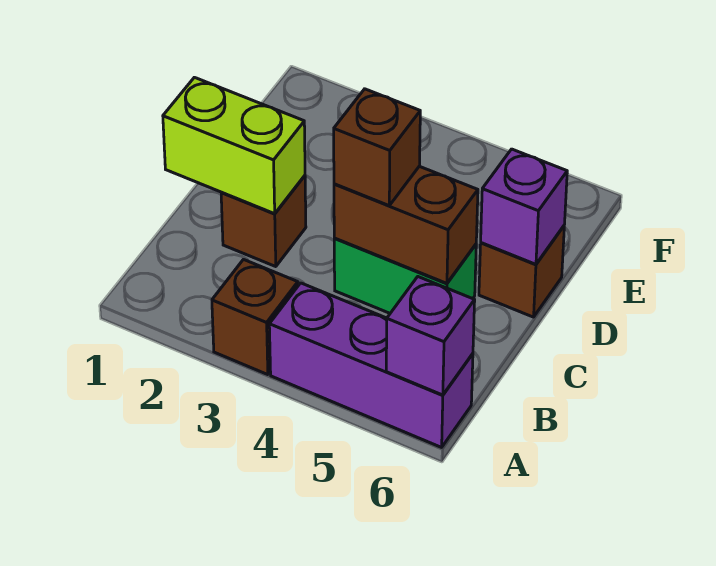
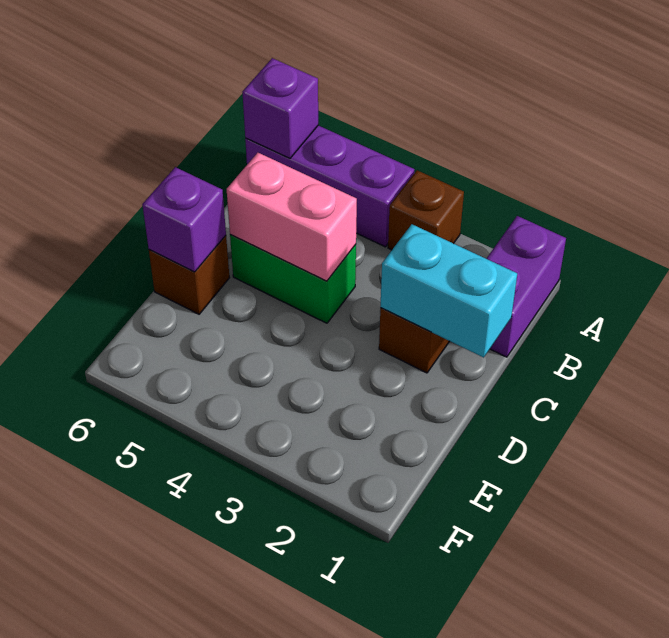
none -> purple brick A1:B1 level 1
lime brick C1:C2 level 2 -> cyan brick C1:C2 level 2
brown brick C4:C5 level 2 -> pink brick C4:C5 level 2
brown brick C4 level 3 -> none

